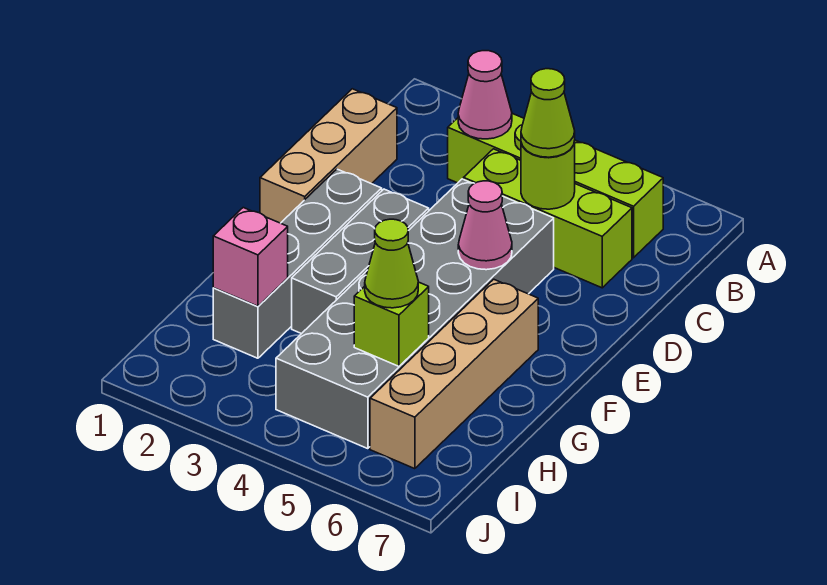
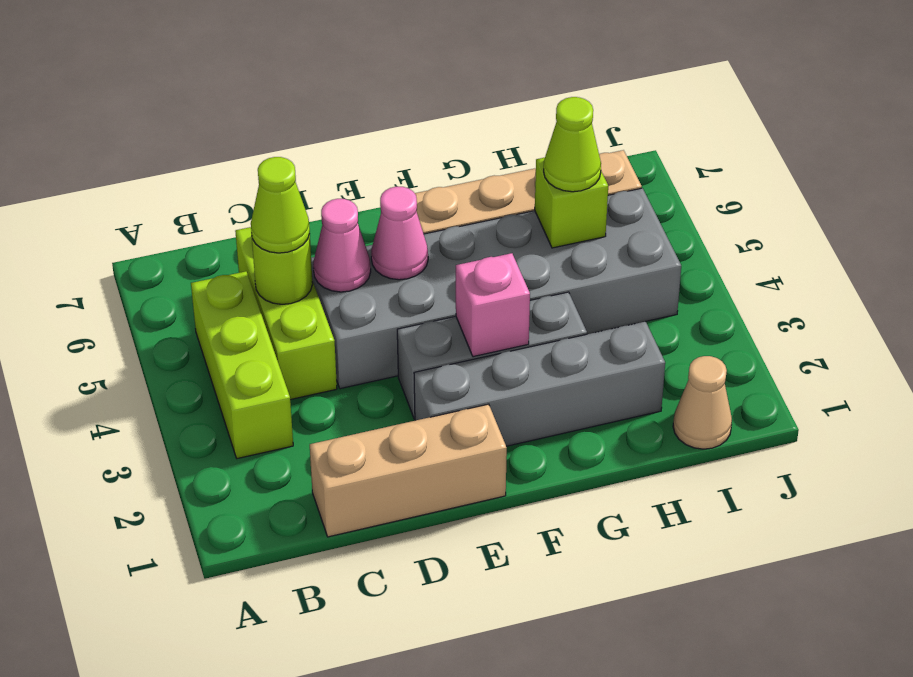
lime brick B3:B6 level 1 -> lime brick B3:B5 level 1
pink cone B3 level 2 -> pink cone D5 level 2
pink brick H2 level 2 -> pink brick F3 level 2
none -> tan cone I1 level 1

